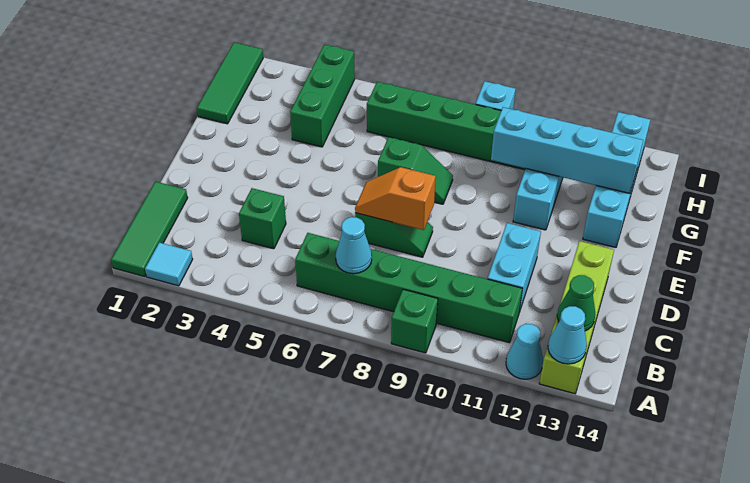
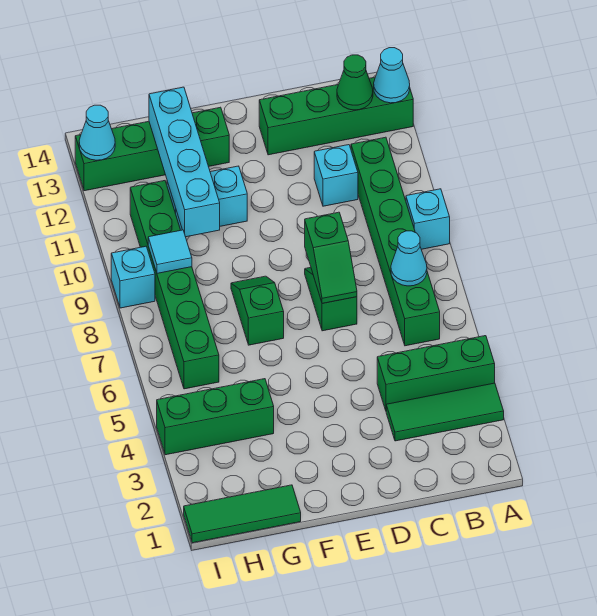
green tile A1:C1 level 1 -> green tile A3:C3 level 1
cyan tile A2 level 1 -> cyan tile H9 level 2
green brick A9 level 1 -> cyan brick A9 level 1
cyan cone A12 level 1 -> cyan cone I13 level 2
lime brick A13:D13 level 1 -> green brick A13:D13 level 1
green brick C4 level 1 -> green brick A4:C4 level 1
cyan brick C11:D11 level 1 -> cyan brick C11 level 1
orange slope D7:D8 level 2 top 8 -> green slope D7:D8 level 2 top 8
cyan brick F13:I13 level 1 -> green brick F13:I13 level 1

